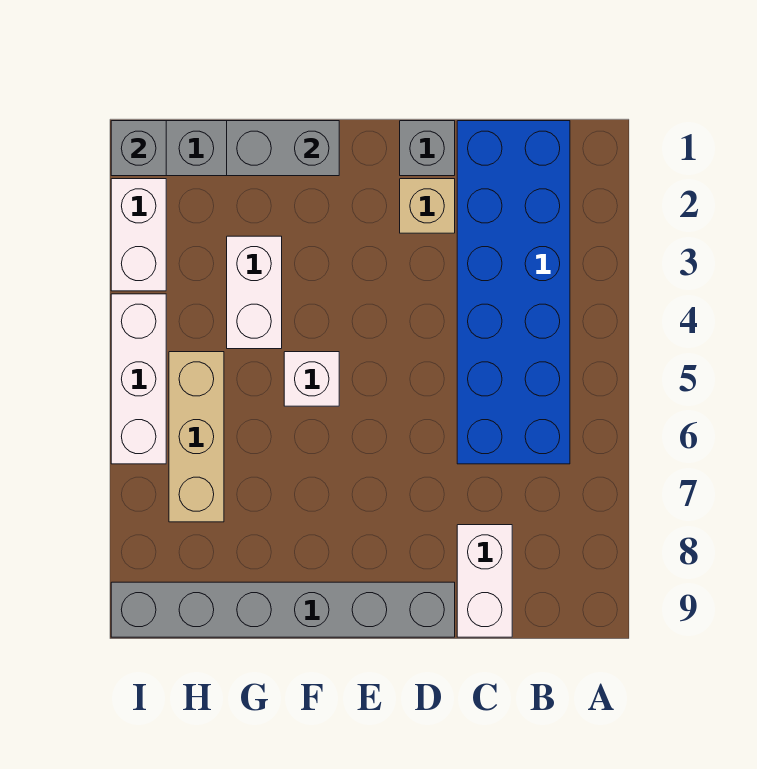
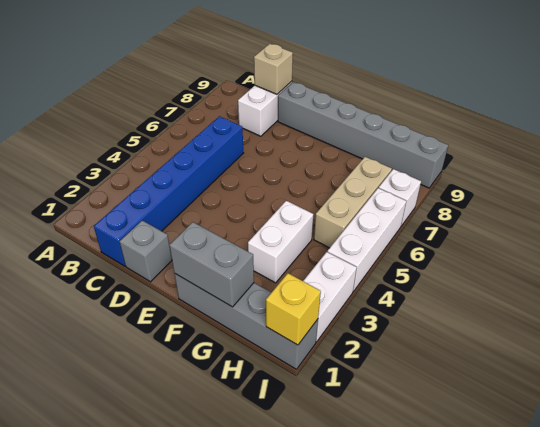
blue brick B1:C6 level 1 -> blue brick C1:C6 level 1
tan brick D2 level 1 -> tan brick C9 level 2
white brick F5 level 1 -> white brick I7 level 1
grey brick I1 level 2 -> yellow brick I1 level 2

